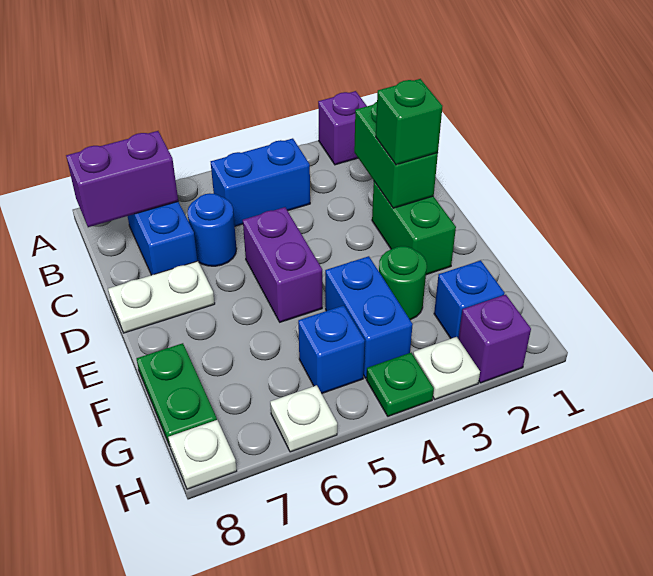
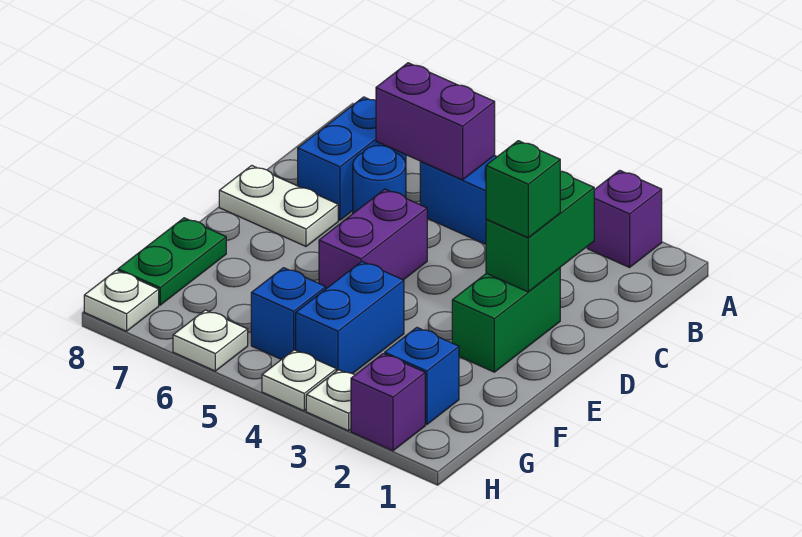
purple brick B7:B8 level 2 -> purple brick B5:B6 level 2
green round brick F3 level 1 -> none
green plate H4 level 1 -> white plate H4 level 1

